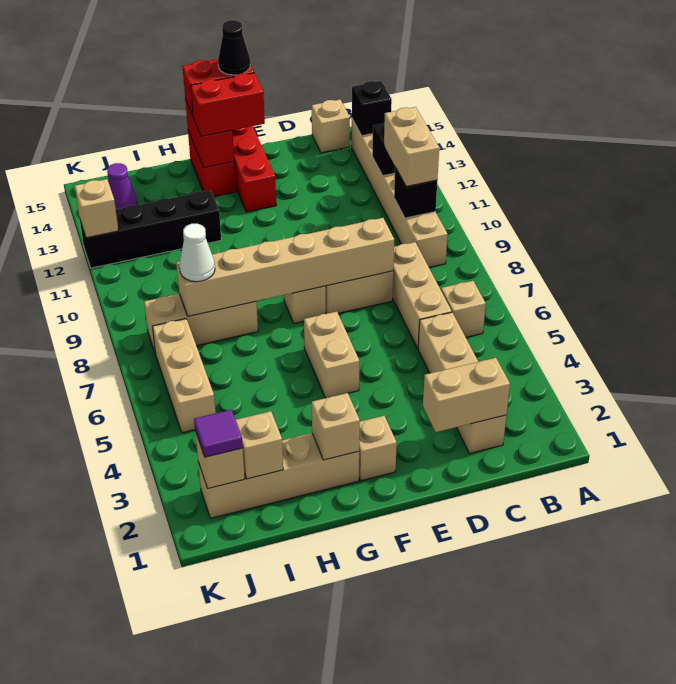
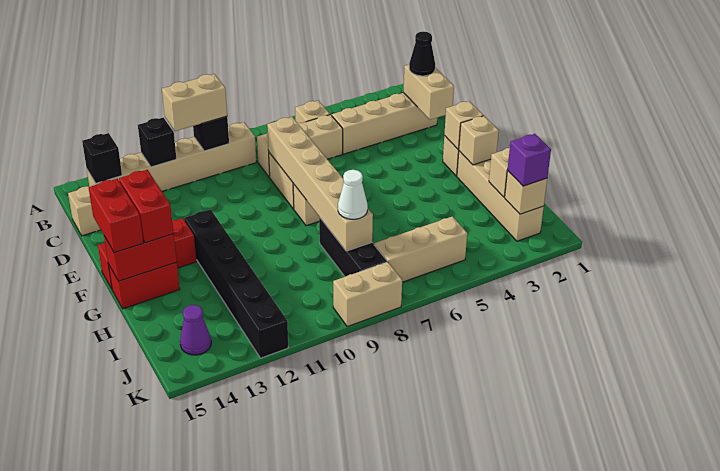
tan brick F5:F6 level 1 -> tan brick K8:K9 level 1
black cone F15 level 4 -> black cone C2 level 3
tan brick H8:J8 level 1 -> black brick H8:J8 level 1
black brick H12:K12 level 1 -> black brick F12:K12 level 1
purple tile J2 level 3 -> purple brick J2 level 3
tan brick K12 level 2 -> tan brick F2 level 2

